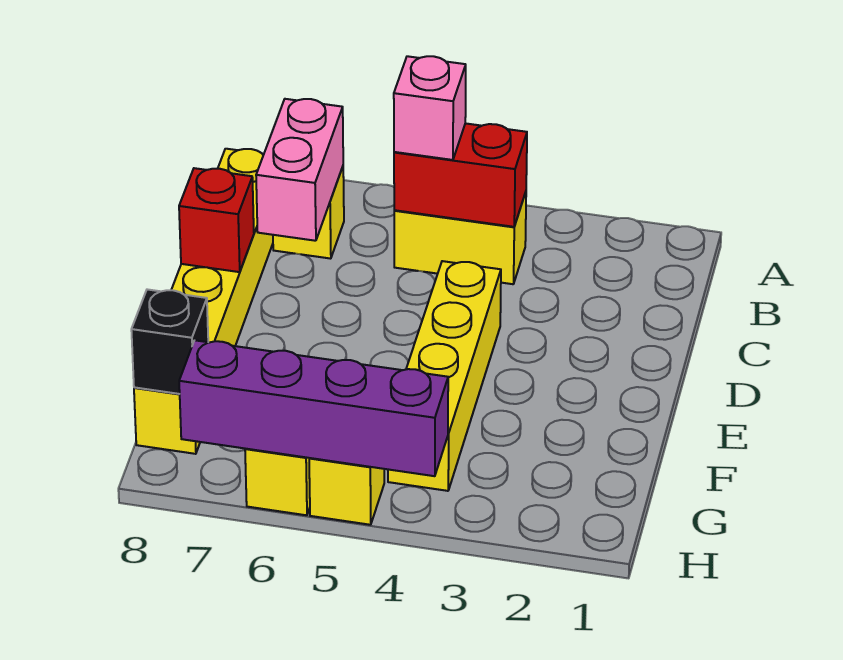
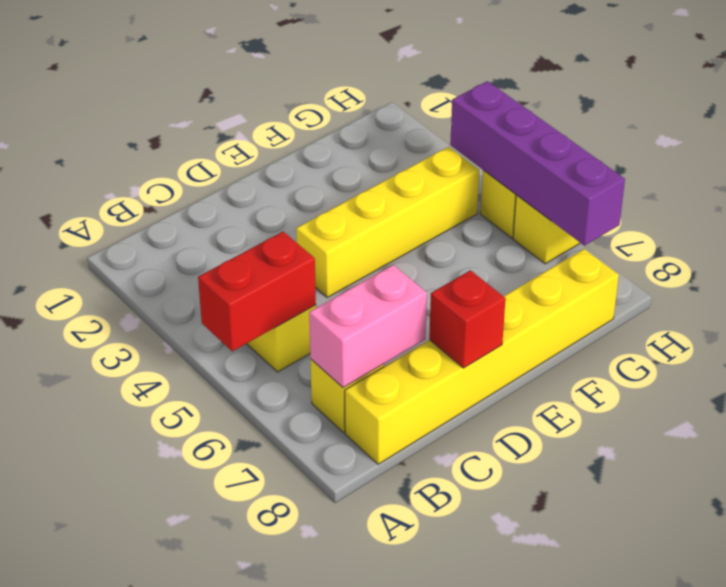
red brick B4:B5 level 2 -> red brick A5:B5 level 2
pink brick B5 level 3 -> none
black brick G8 level 2 -> none

